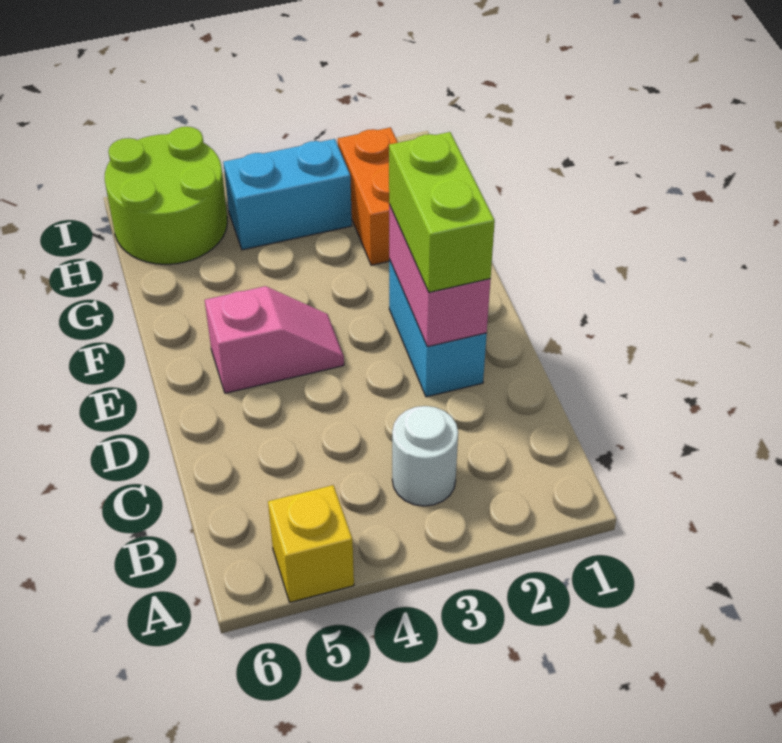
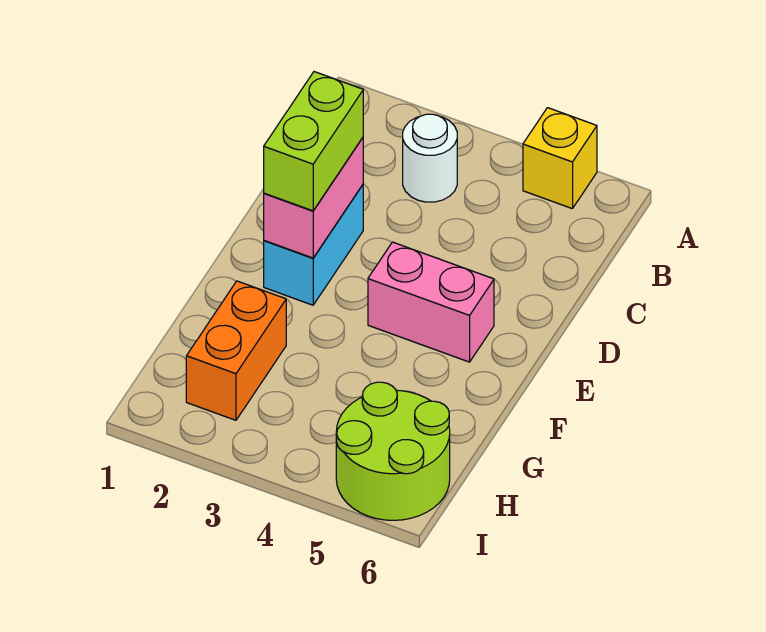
pink slope E4:E5 level 1 top 5 -> pink brick E4:E5 level 1
cyan brick H3:H4 level 1 -> none

